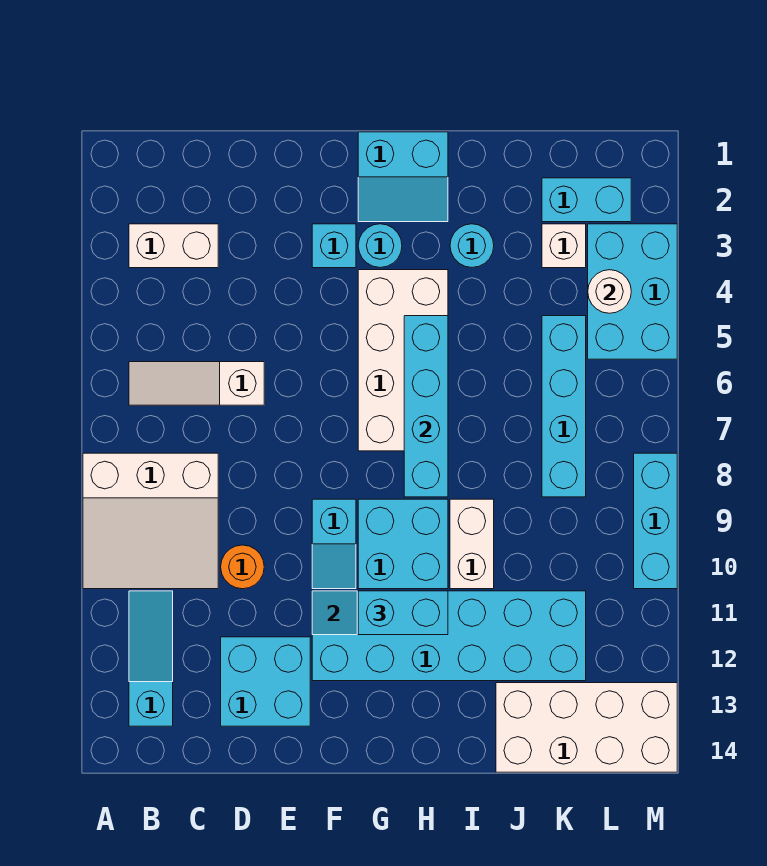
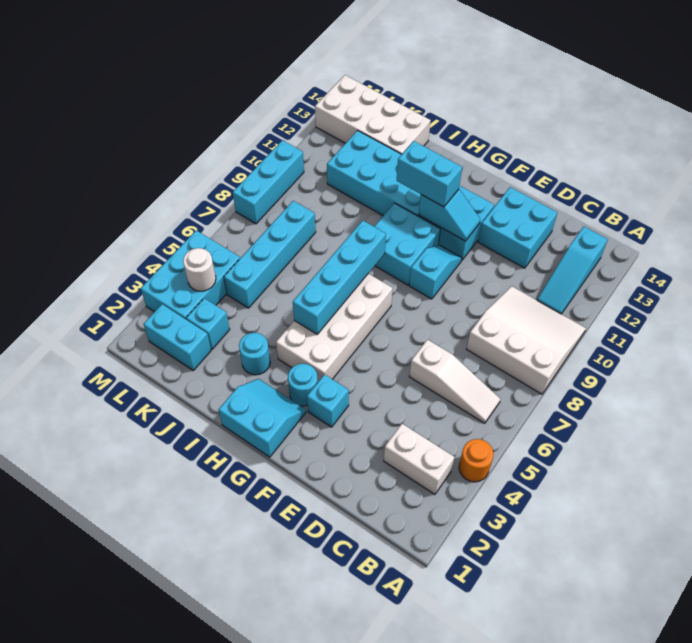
orange round brick D10 level 1 -> orange round brick A4 level 1
white brick I9:I10 level 1 -> none
white brick K3 level 1 -> cyan brick K3 level 1

